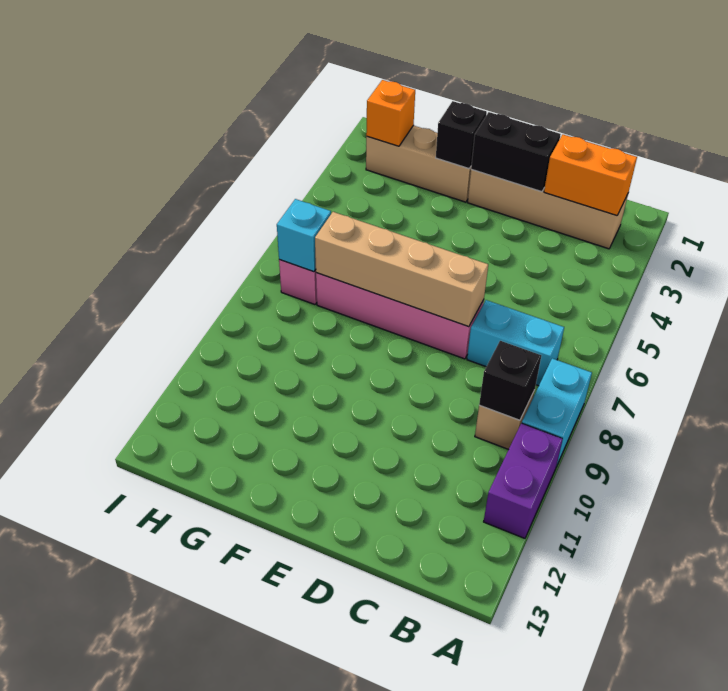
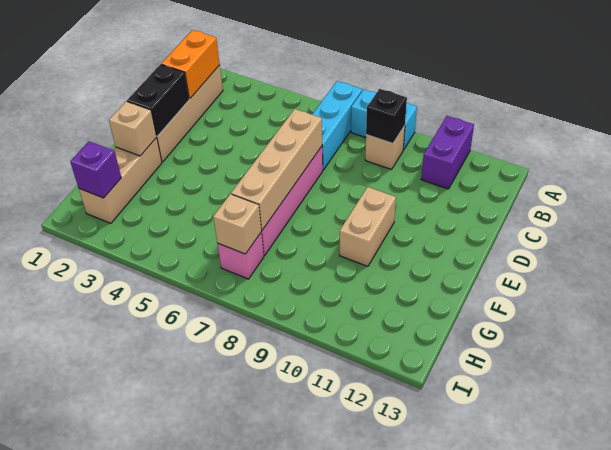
purple brick A10:A11 level 1 -> purple brick A11:B11 level 1
cyan brick B7:C7 level 1 -> cyan brick A7:C7 level 1
none -> tan brick E10:F10 level 1
black brick F2 level 2 -> tan brick F2 level 2
orange brick H2 level 2 -> purple brick H2 level 2
cyan brick H7 level 2 -> tan brick H7 level 2

